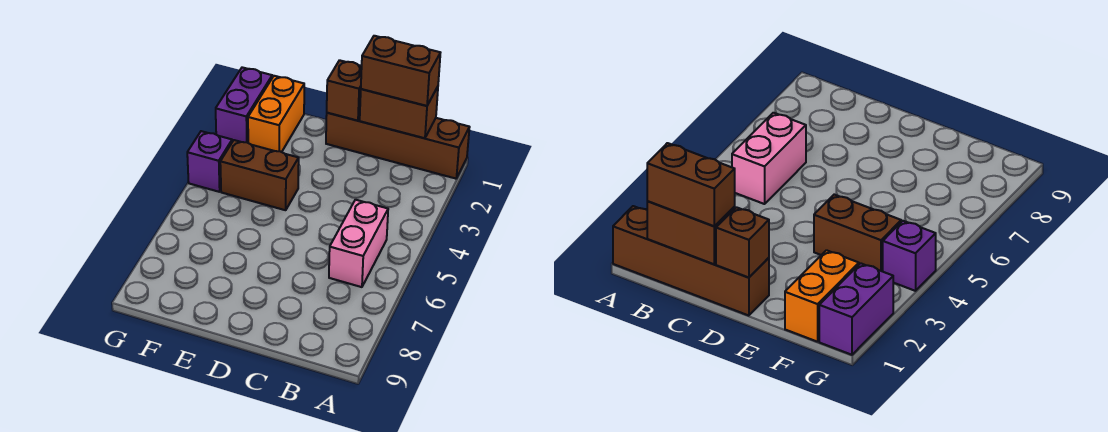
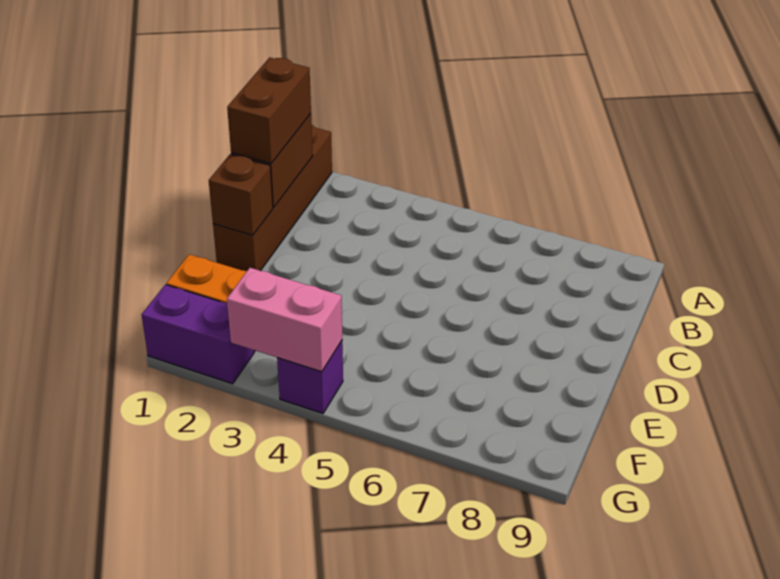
pink brick B5:B6 level 1 -> pink brick G3:G4 level 2
brown brick E4:F4 level 1 -> none

